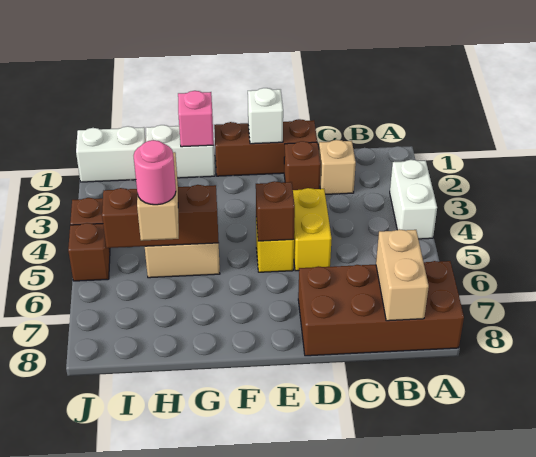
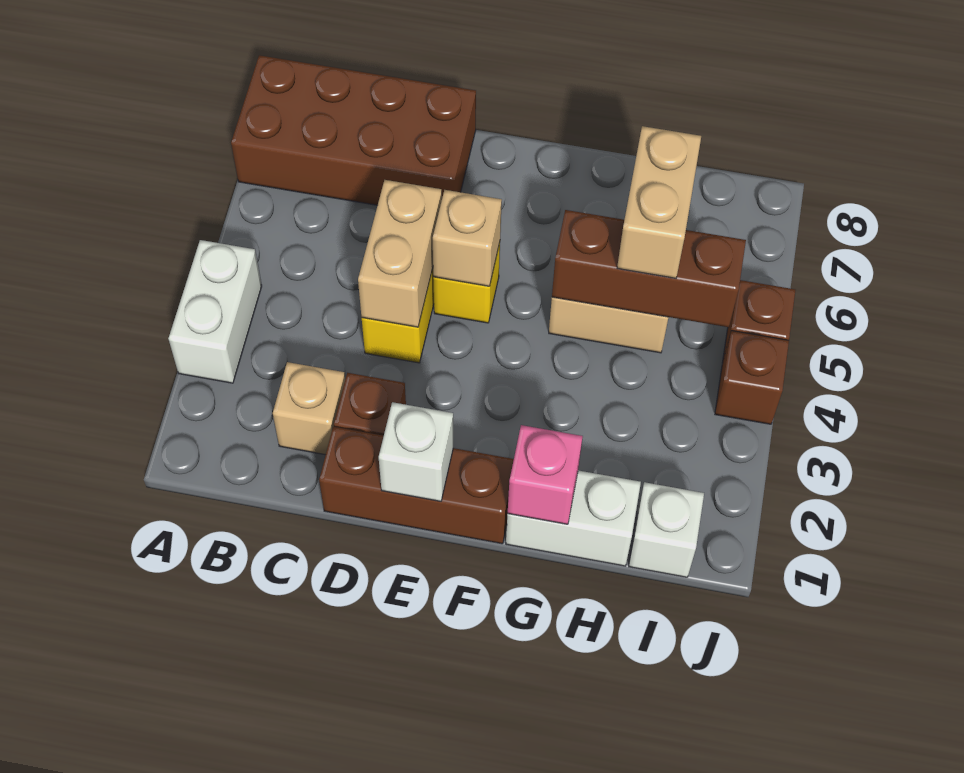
tan brick B7:B8 level 2 -> tan brick D4:D5 level 2
brown brick E5 level 2 -> tan brick E5 level 2
pink round brick H6 level 4 -> none
white brick I1:J1 level 1 -> white brick I1 level 1

